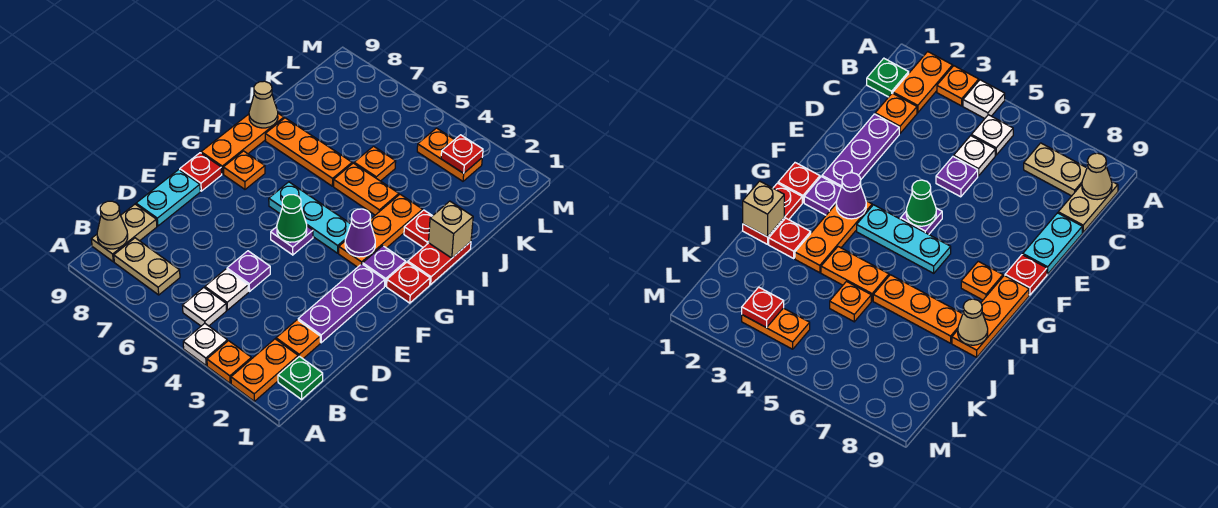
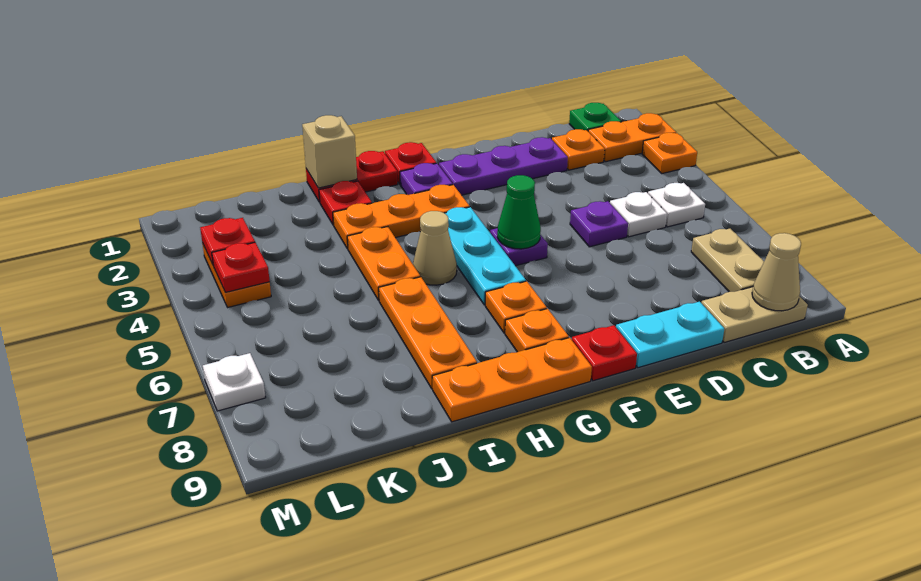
white plate A4 level 1 -> white plate M7 level 1
purple cone G3 level 2 -> none
tan cone I9 level 2 -> tan cone H5 level 1
orange plate J5 level 1 -> orange plate G7 level 1
none -> red plate L4 level 2

